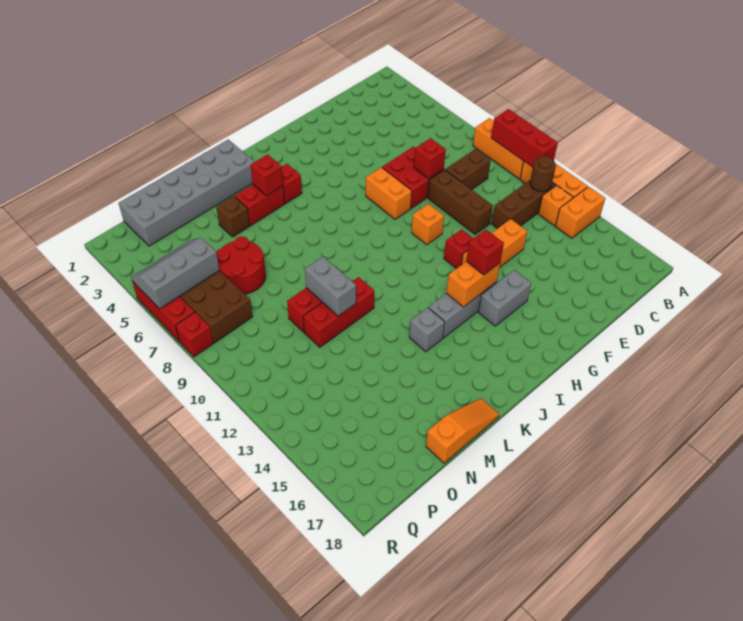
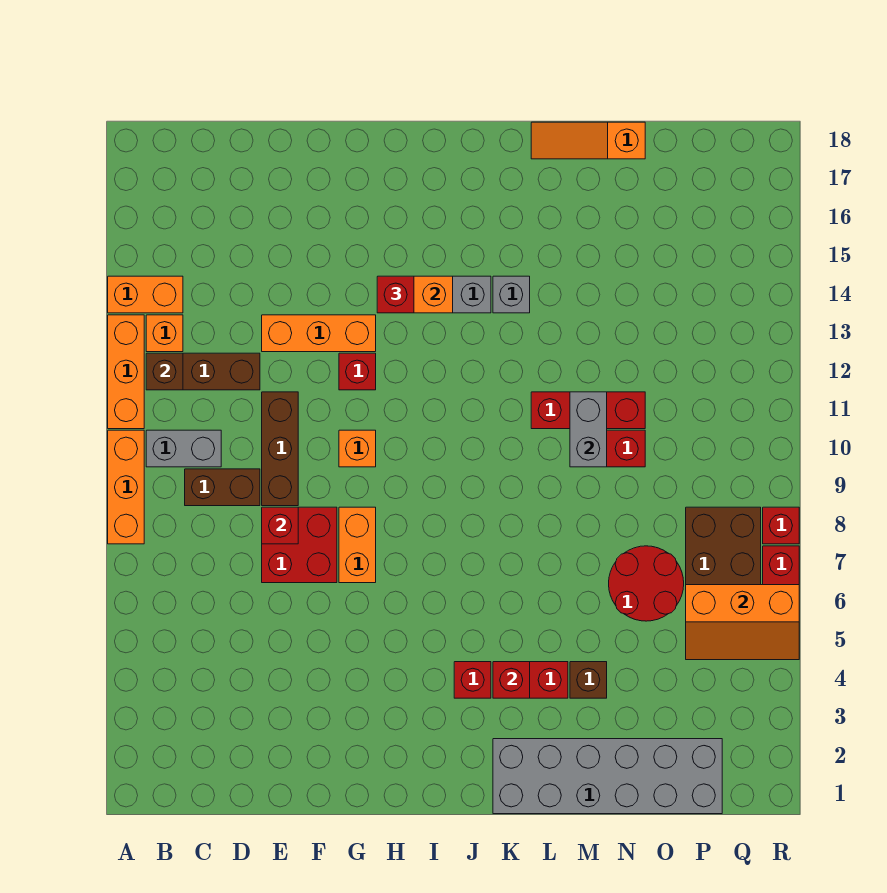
red brick A9:A11 level 2 -> none
brown round brick B12 level 2 -> brown brick B12 level 2
grey brick G15:H15 level 1 -> grey brick B10:C10 level 1
grey slope P5:R6 level 2 top 6 -> orange slope P5:R6 level 2 top 6

